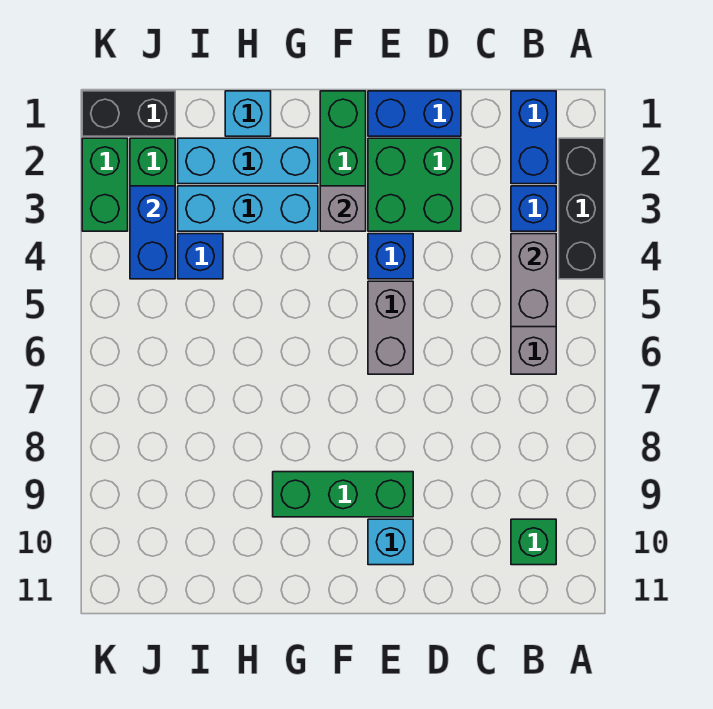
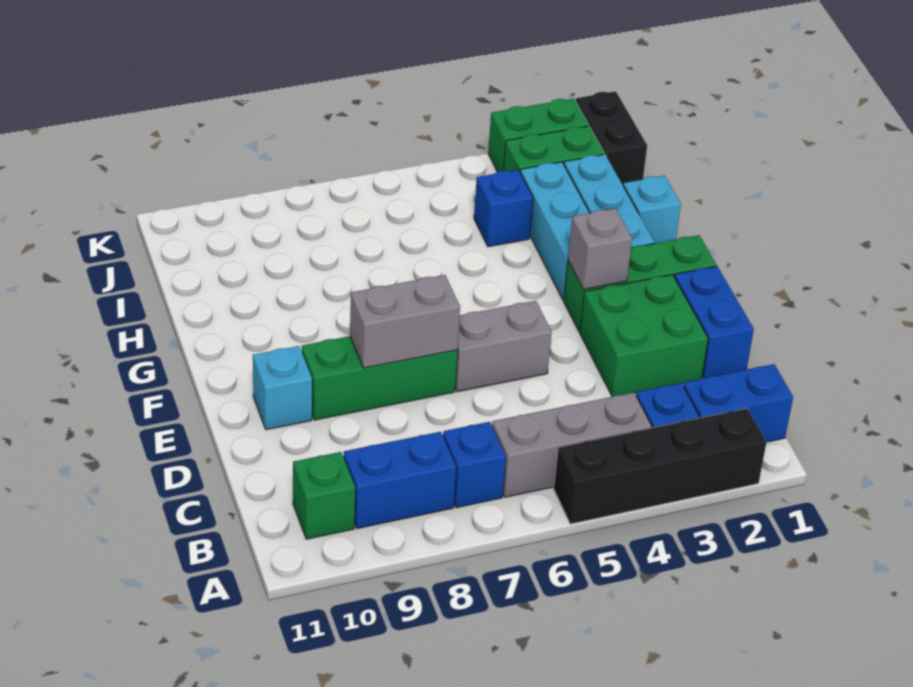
black brick A2:A4 level 1 -> black brick A2:A5 level 1
grey brick B4:B5 level 2 -> grey brick E7:E8 level 2
blue brick E4 level 1 -> blue brick B7 level 1
green brick E9:G9 level 1 -> green brick E7:E9 level 1
blue brick J3:J4 level 2 -> blue brick B8:B9 level 1

